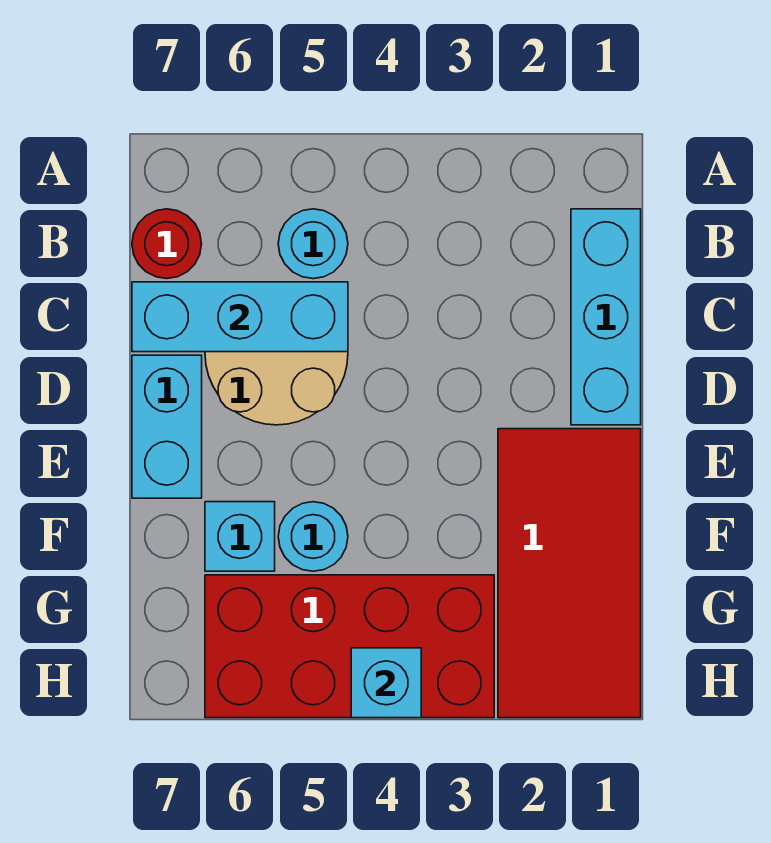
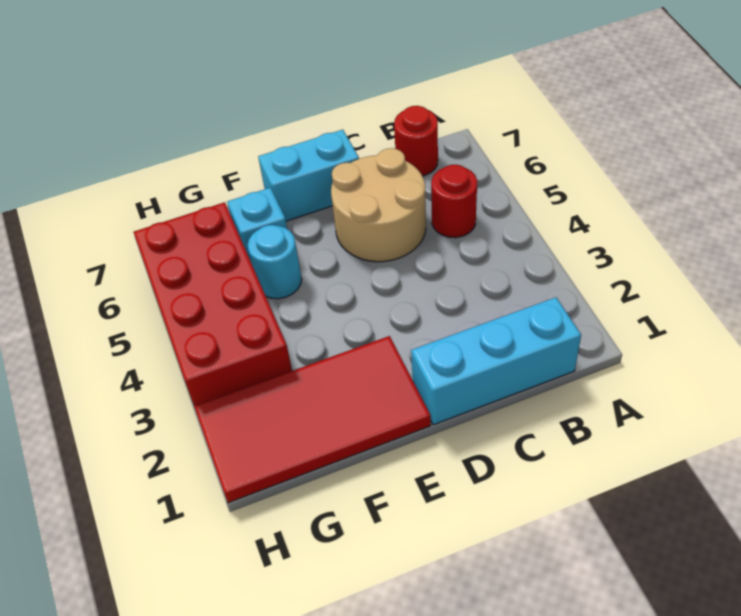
cyan round brick B5 level 1 -> red round brick B5 level 1
cyan brick C5:C7 level 2 -> none
cyan brick H4 level 2 -> none

